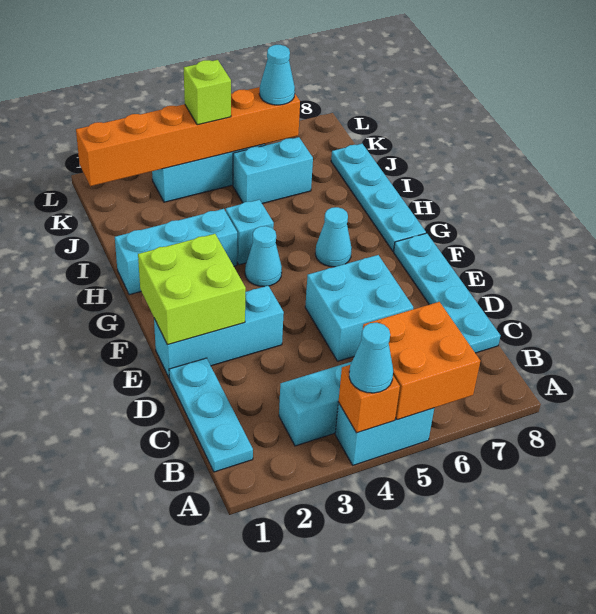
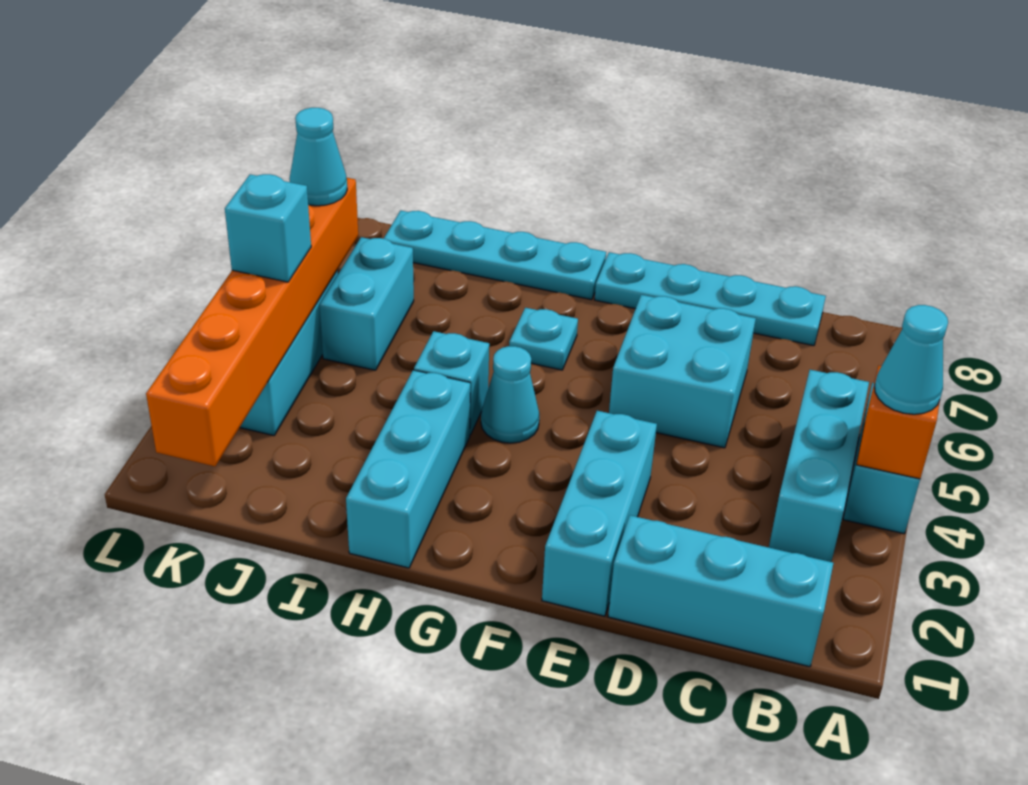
orange brick A5:B6 level 2 -> none
cyan plate B1:D1 level 1 -> cyan brick B1:D1 level 1
lime brick E1:F2 level 2 -> none
cyan cone G6 level 1 -> cyan plate G6 level 1
lime brick K4 level 3 -> cyan brick K4 level 3

